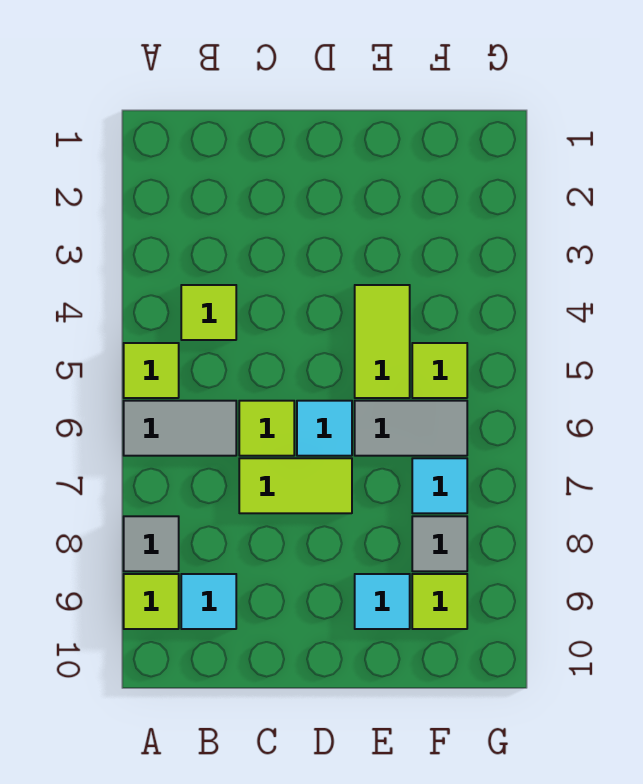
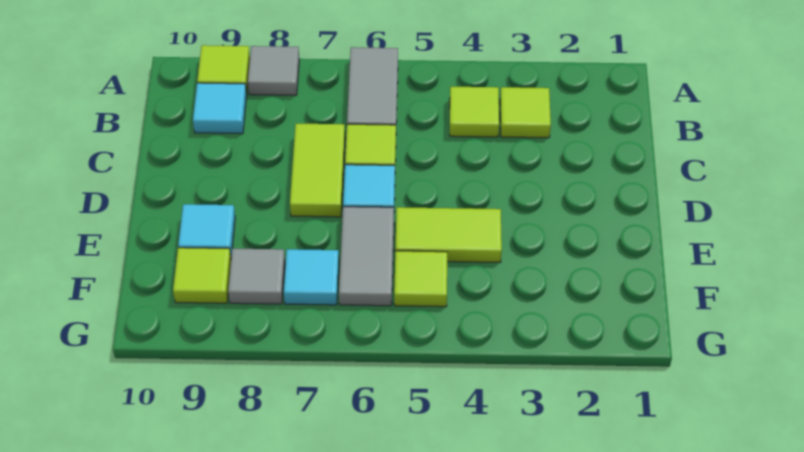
lime tile A5 level 1 -> lime tile B3 level 1

